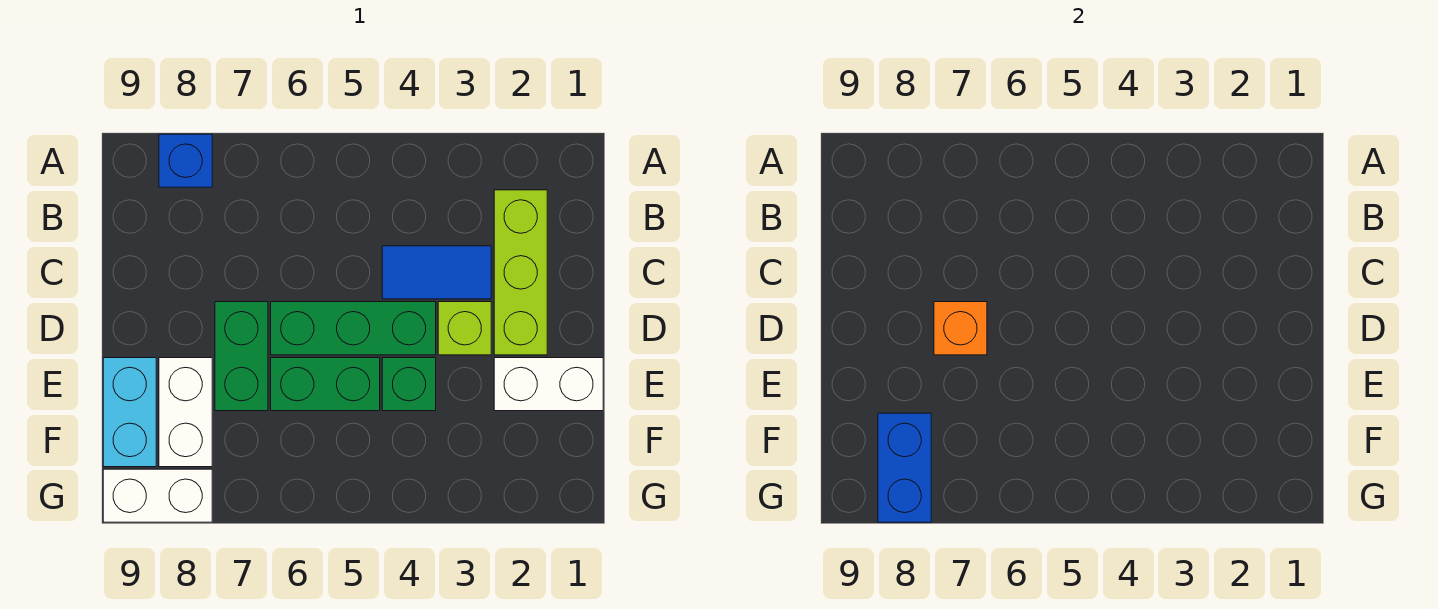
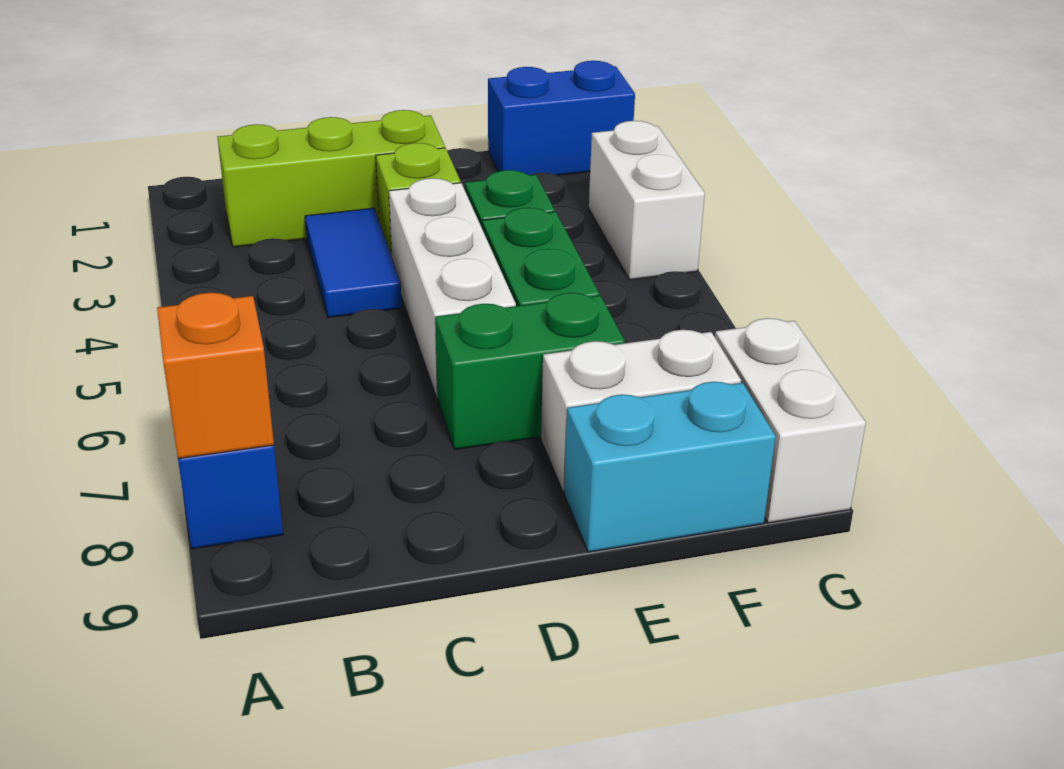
green brick D4:D6 level 1 -> white brick D4:D6 level 1
orange brick D7 level 2 -> orange brick A8 level 2
white brick E1:E2 level 1 -> white brick G3:G4 level 1
blue brick F8:G8 level 2 -> blue brick F1:G1 level 1

